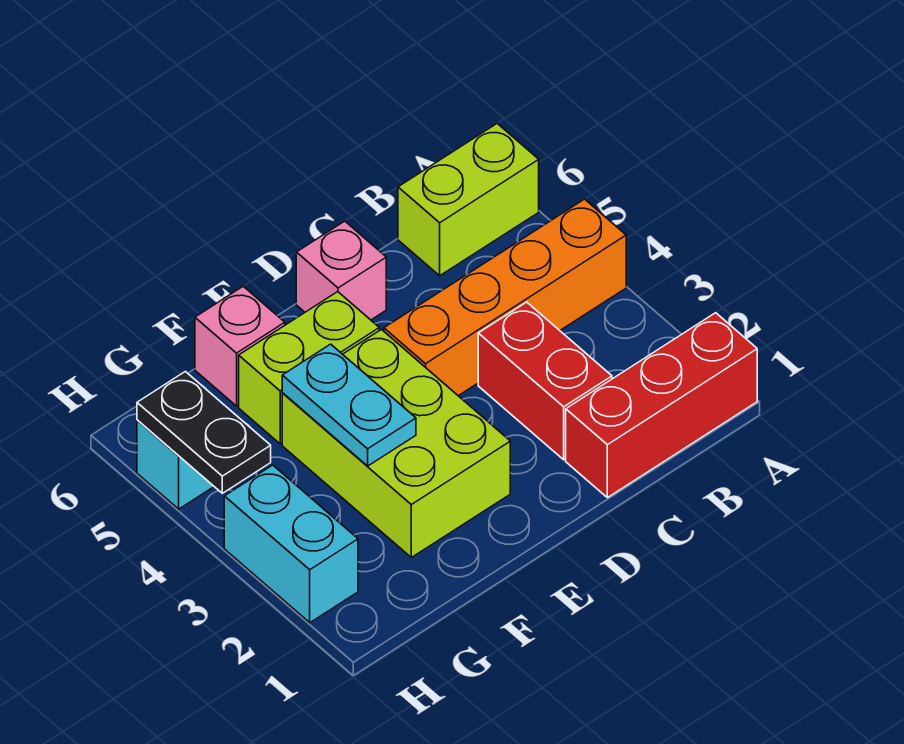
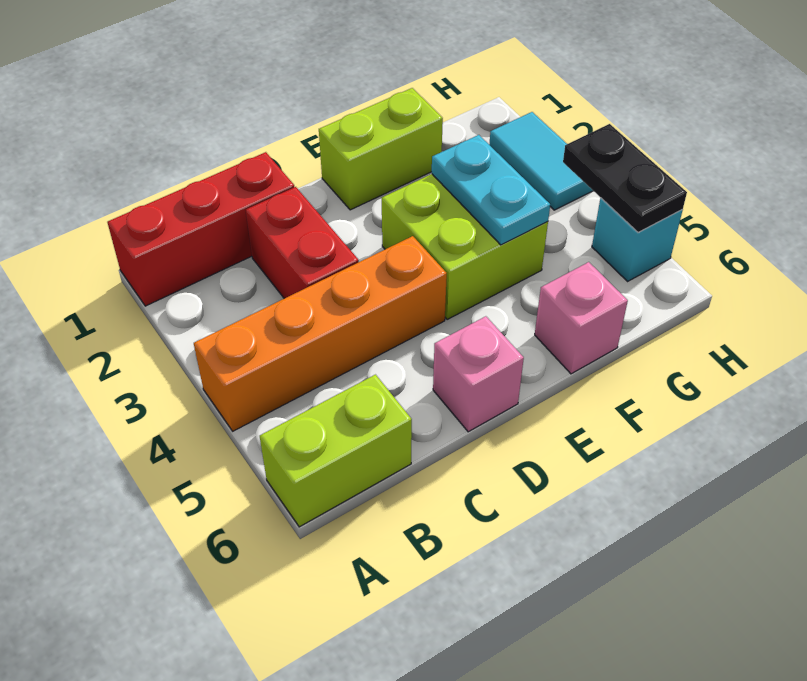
lime brick E2:F4 level 1 -> lime brick E3:F4 level 1
lime brick E5:F5 level 1 -> lime brick E1:F1 level 1
cyan brick H2:H3 level 1 -> cyan tile H2:H3 level 1

